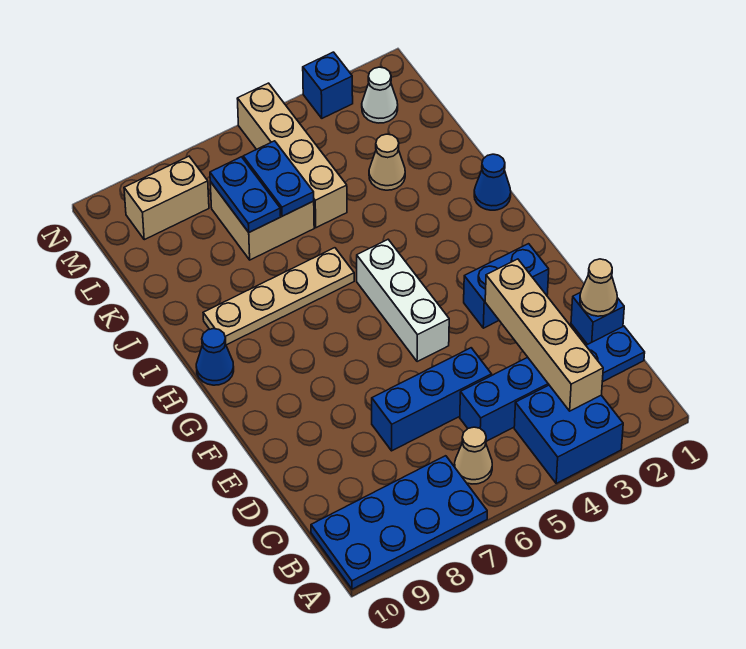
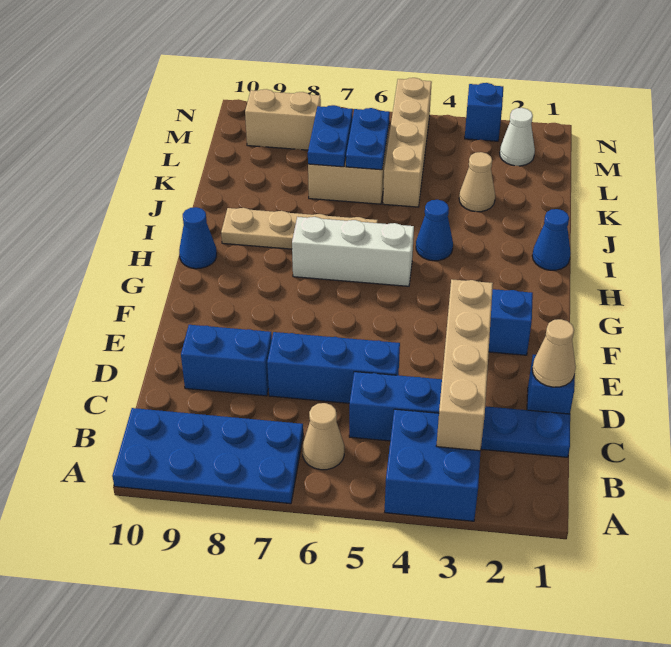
none -> blue brick D8:D9 level 1
white brick F5:H5 level 1 -> white brick H5:H7 level 1
none -> blue cone I4 level 1

